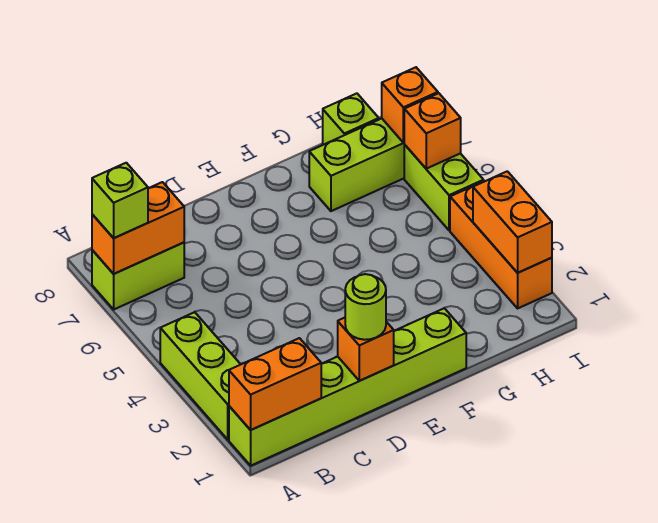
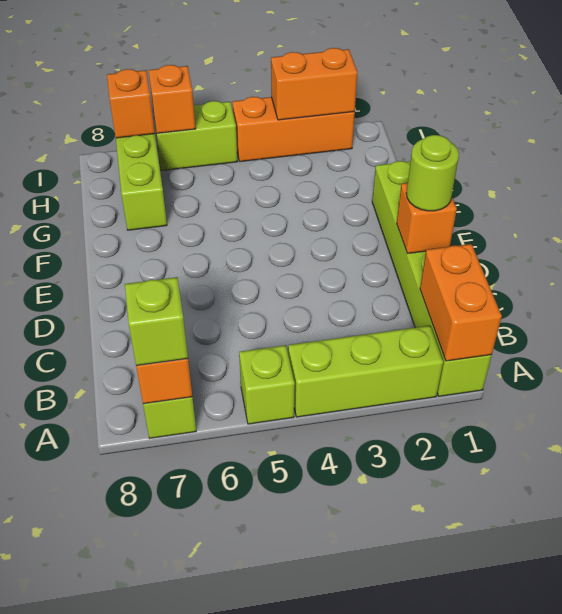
lime brick H8 level 1 -> lime brick A5 level 1

